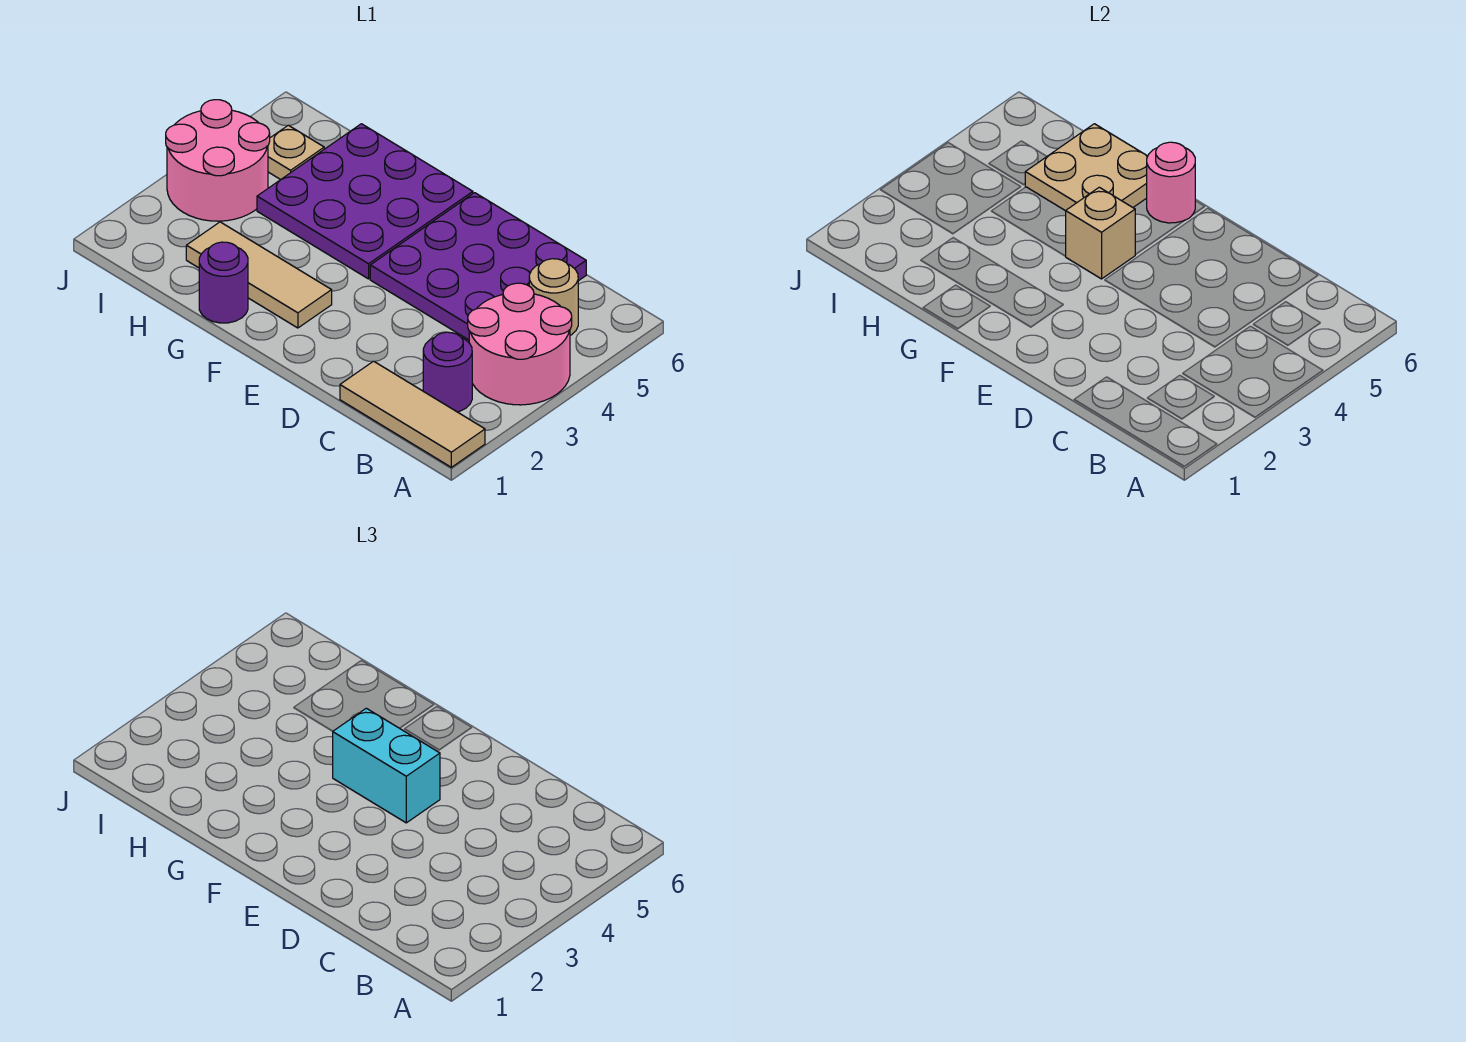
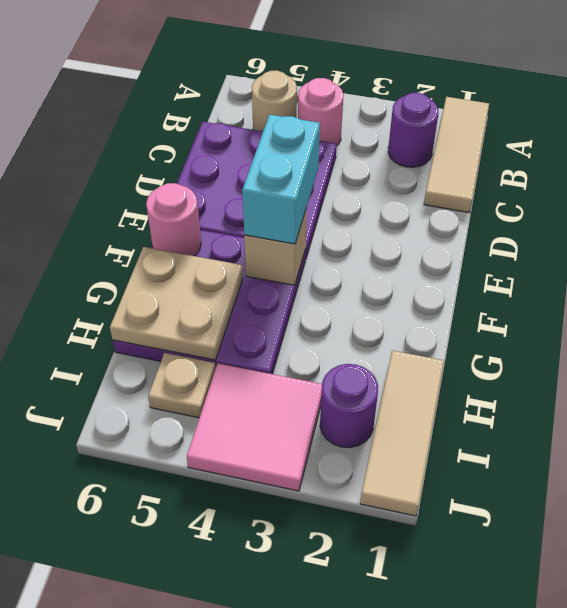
pink round brick A3:B4 level 1 -> pink round brick B4 level 1
tan tile F2:H2 level 1 -> tan tile H1:J1 level 1
purple round brick G1 level 1 -> purple round brick I2 level 1
pink round brick I3:J4 level 1 -> pink tile I3:J4 level 1

